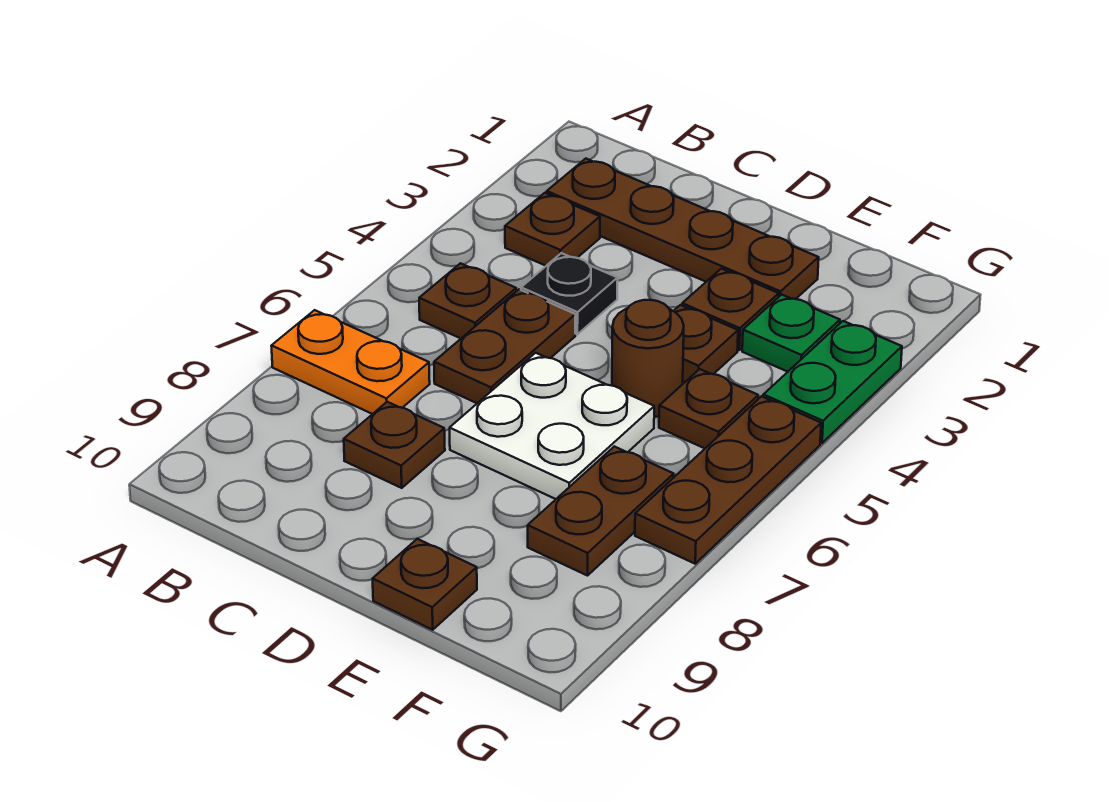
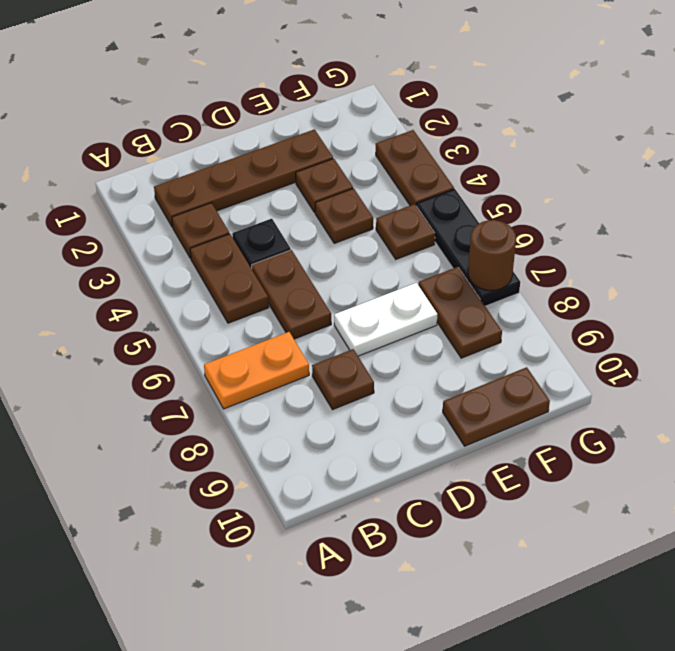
brown plate B5 level 1 -> brown plate B4:B5 level 1
white plate D6:E7 level 1 -> white plate D7:E7 level 1
brown round brick E5 level 1 -> brown round brick G7 level 2
brown plate E10 level 1 -> brown plate E10:F10 level 1
green plate F3 level 1 -> none
green plate G3:G4 level 1 -> brown plate G3:G4 level 1
brown plate G5:G7 level 1 -> black plate G5:G7 level 1

